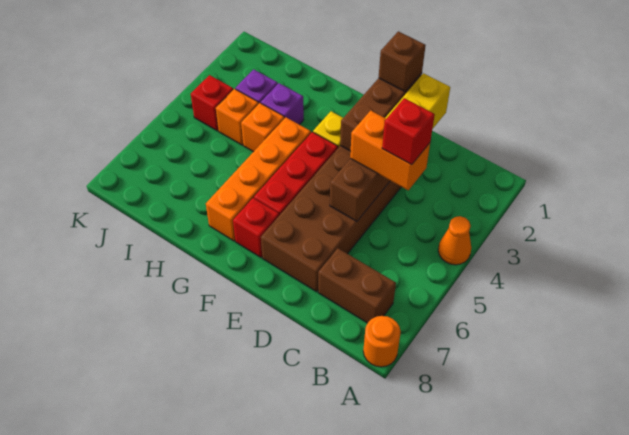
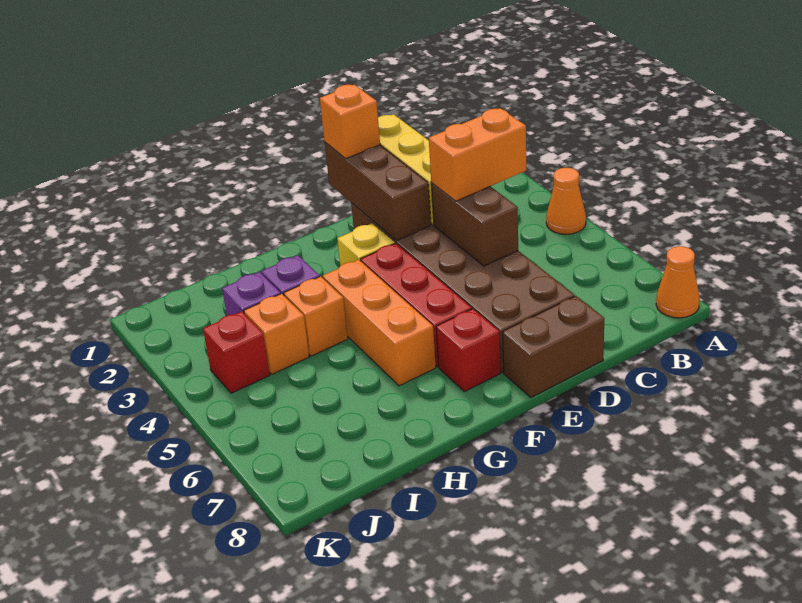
orange round brick A8 level 1 -> orange cone A8 level 1
brown brick B7:C7 level 1 -> brown brick D8:E8 level 1
red brick C4 level 4 -> none
brown brick E1 level 3 -> orange brick E1 level 3
orange brick G4:G7 level 1 -> orange brick G4:G6 level 1

